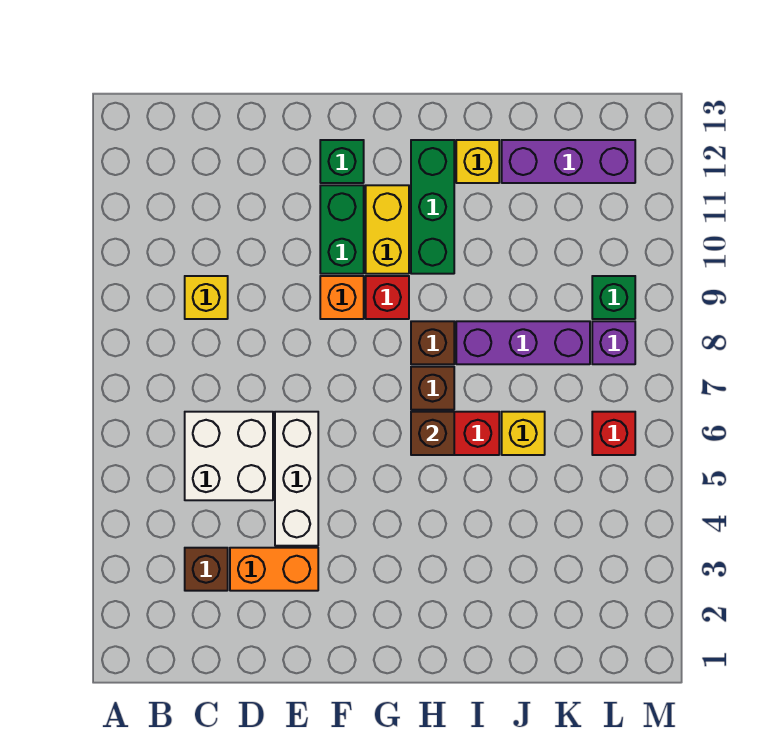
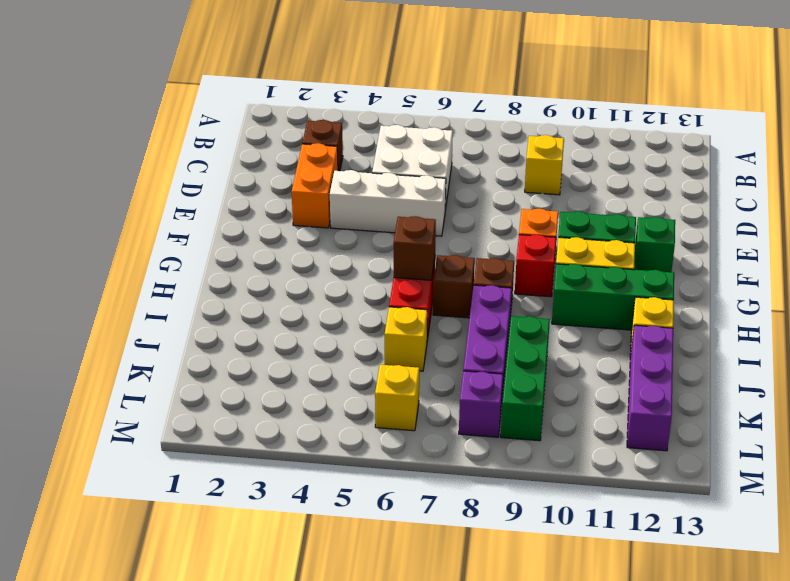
red brick L6 level 1 -> yellow brick L6 level 1
green brick L9 level 1 -> green brick J9:L9 level 1

